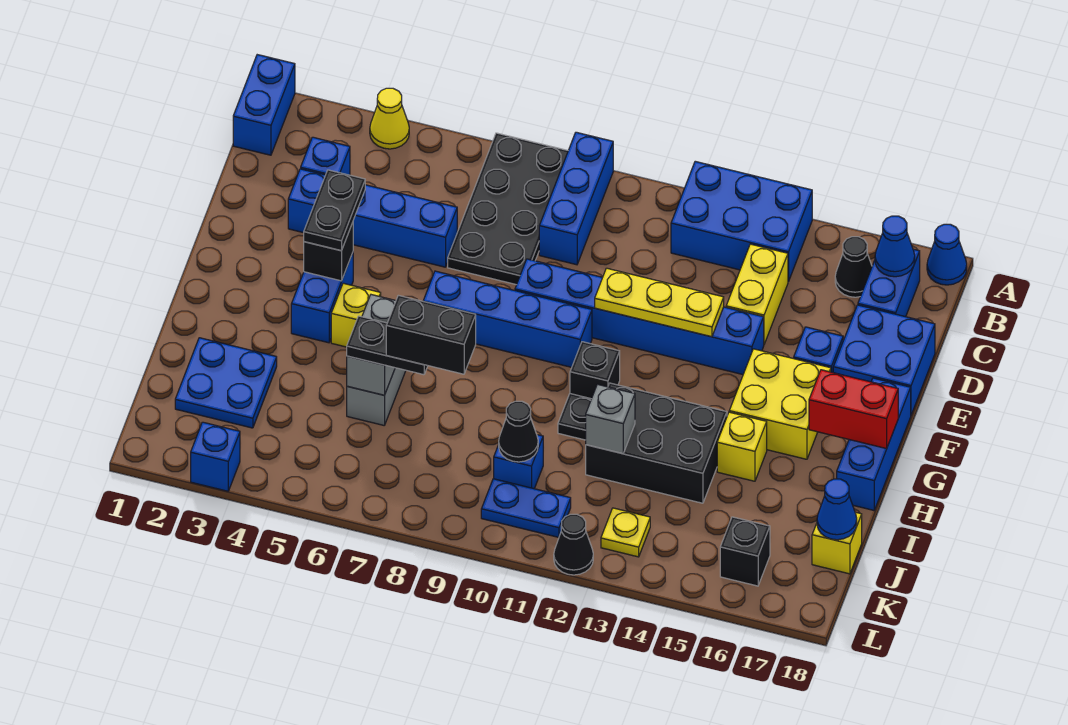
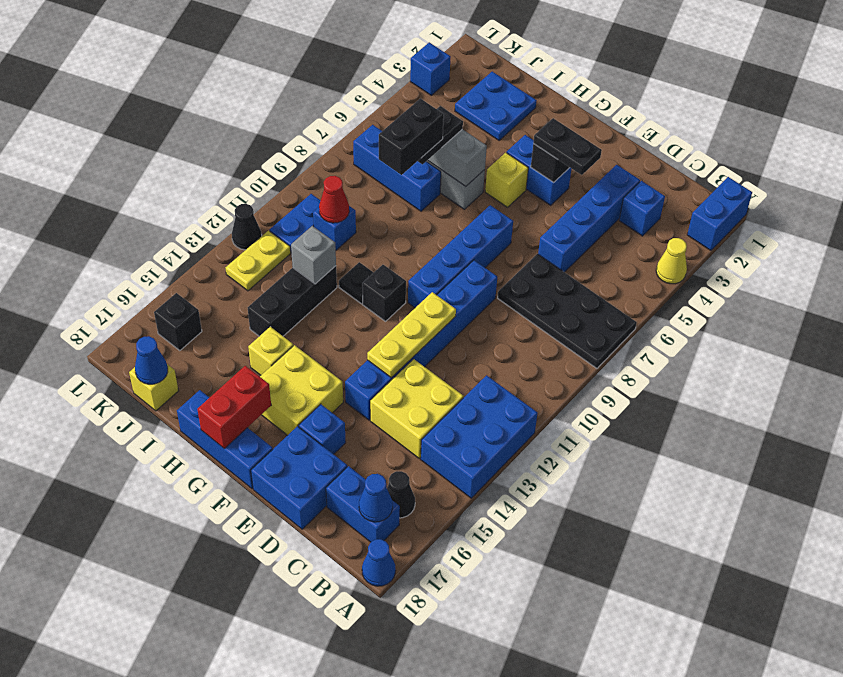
blue brick A1:B1 level 1 -> blue brick A1:A2 level 1
blue brick A9:C9 level 1 -> blue brick I7:K7 level 1
yellow brick C14:D14 level 1 -> yellow brick C13:D14 level 1
black brick H12:I14 level 1 -> black brick I12:I14 level 1
black cone J10 level 2 -> red cone J10 level 2
yellow plate K13 level 1 -> yellow plate K12:K13 level 1

